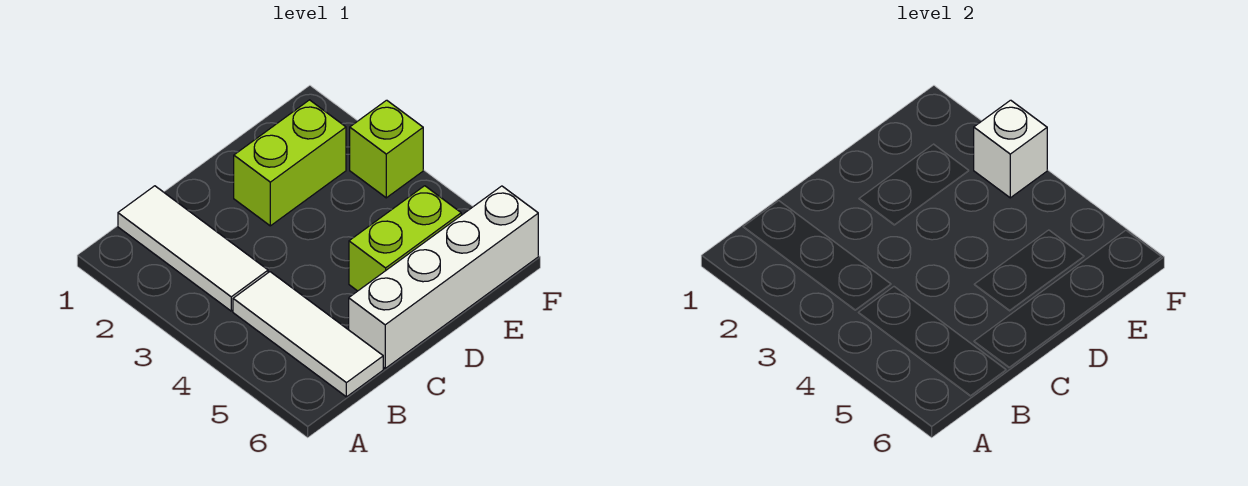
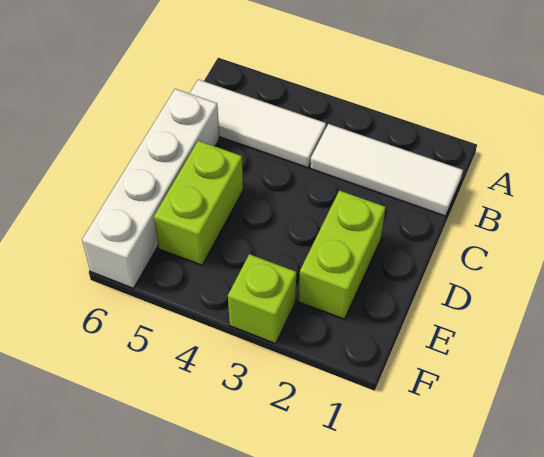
white brick F3 level 2 -> none

